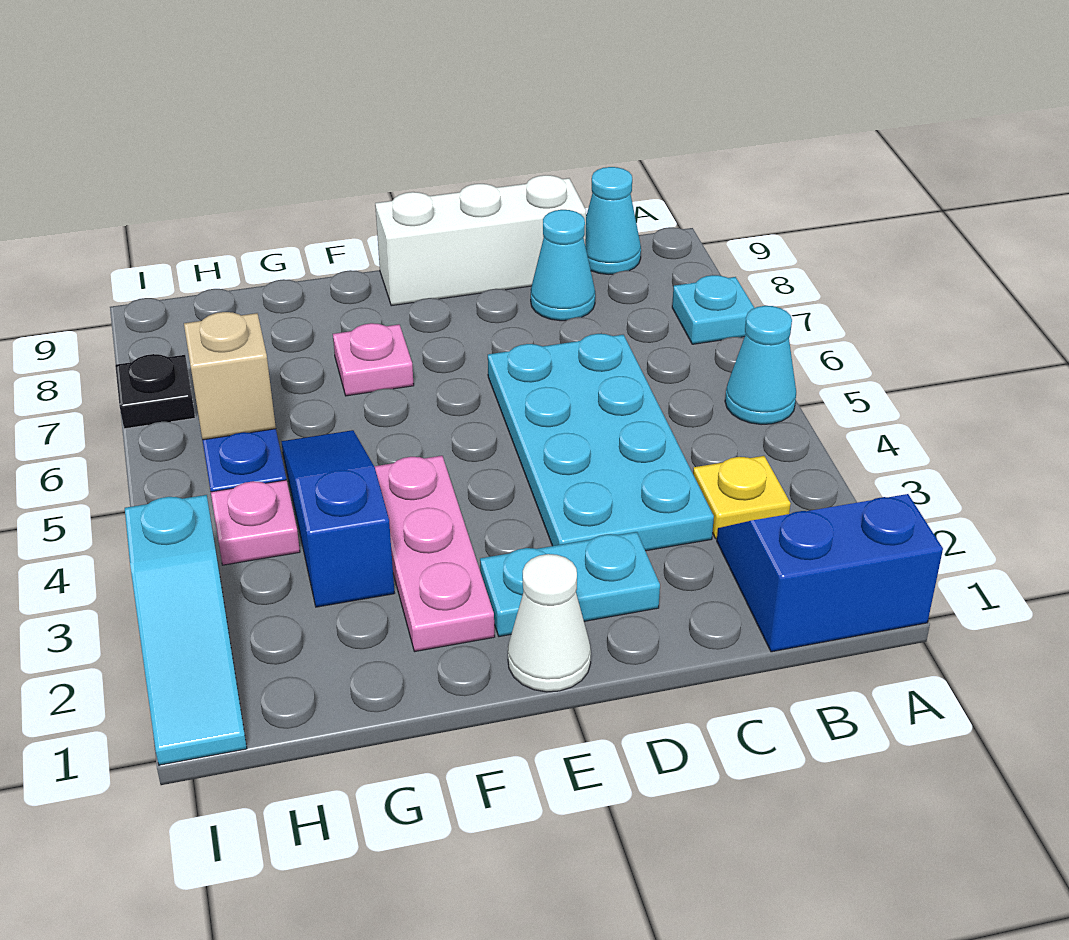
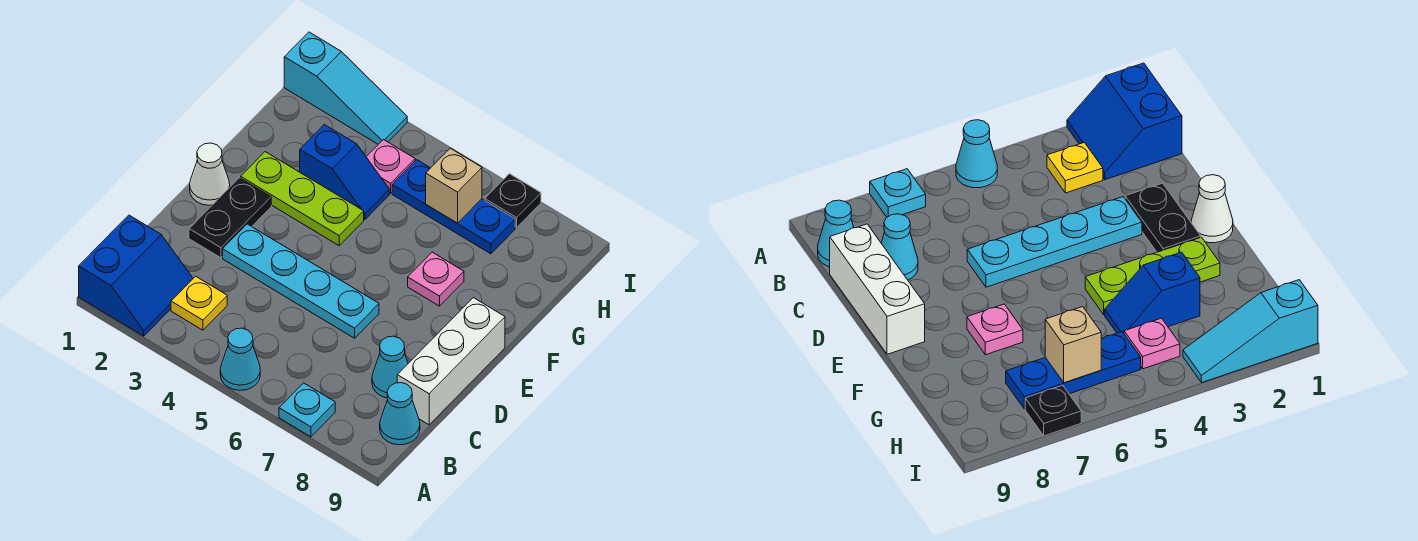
cyan plate C3:D6 level 1 -> cyan plate D3:D6 level 1
cyan plate D2:E2 level 1 -> black plate D2:E2 level 1
pink plate F2:F4 level 1 -> lime plate F2:F4 level 1
blue slope G3:G5 level 1 top 3 -> blue slope G3:G4 level 1 top 3
cyan slope I1:I3 level 1 top 3 -> cyan slope I1:I3 level 1 top 1

